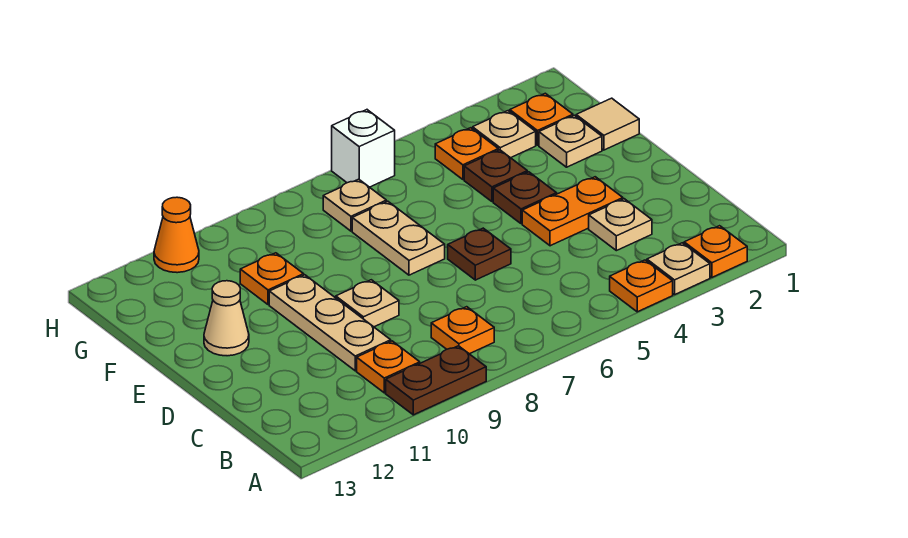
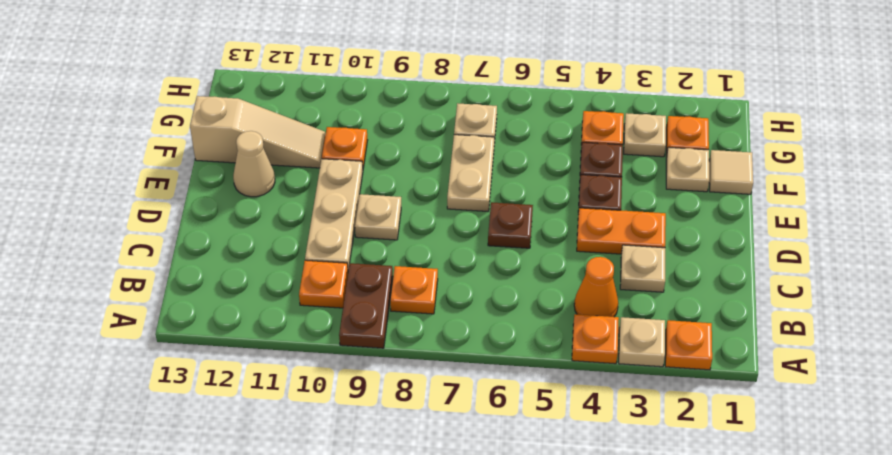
brown plate A9:A10 level 1 -> brown plate A9:B9 level 1
none -> tan slope F11:F13 level 1 top 13
white brick H6 level 1 -> none
orange cone H11 level 1 -> orange cone B4 level 1

